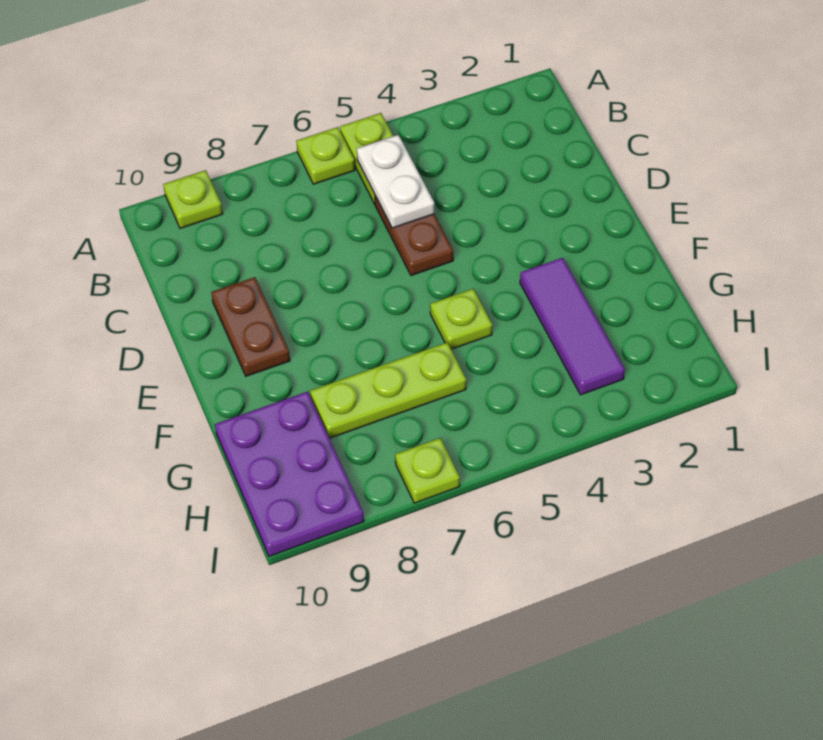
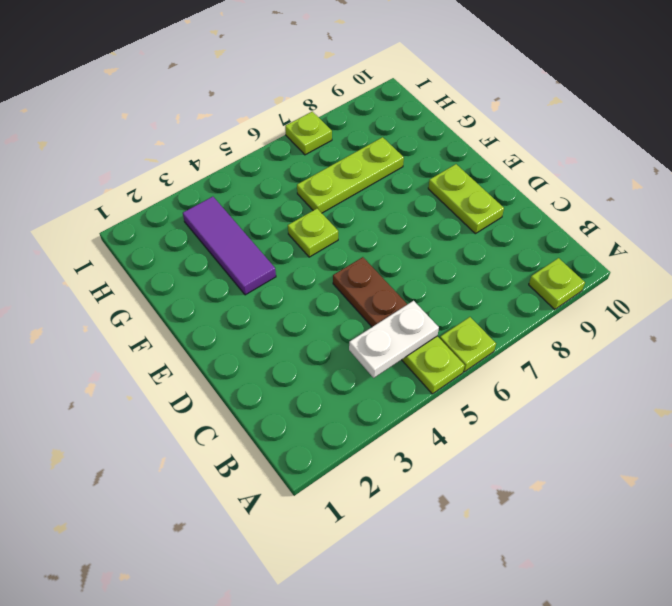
white plate B5:C5 level 2 -> white plate B4:B5 level 2
brown plate D9:E9 level 1 -> lime plate D9:E9 level 1
purple plate G9:I10 level 1 -> none

